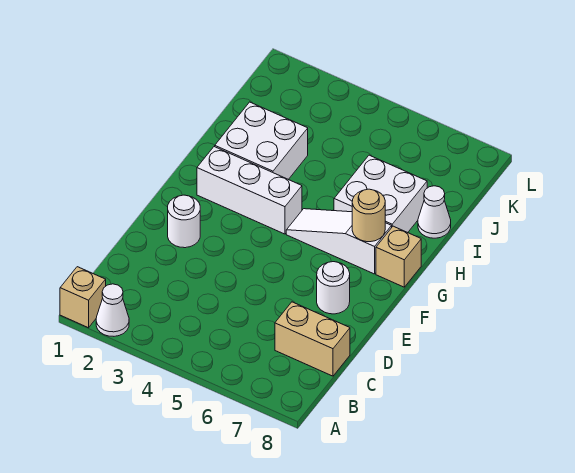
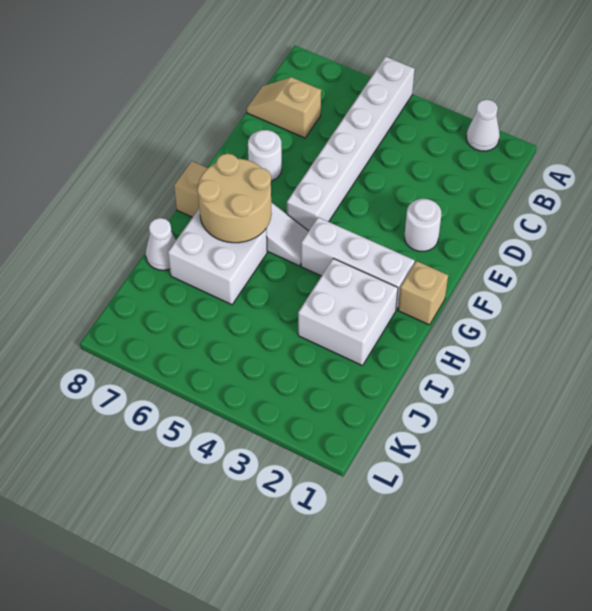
tan brick A1 level 1 -> tan brick G1 level 1
none -> white brick A5:F5 level 1
tan brick C7:C8 level 1 -> tan slope C7:C8 level 1 top 7
tan round brick G7 level 2 -> tan round brick G6:H7 level 2

